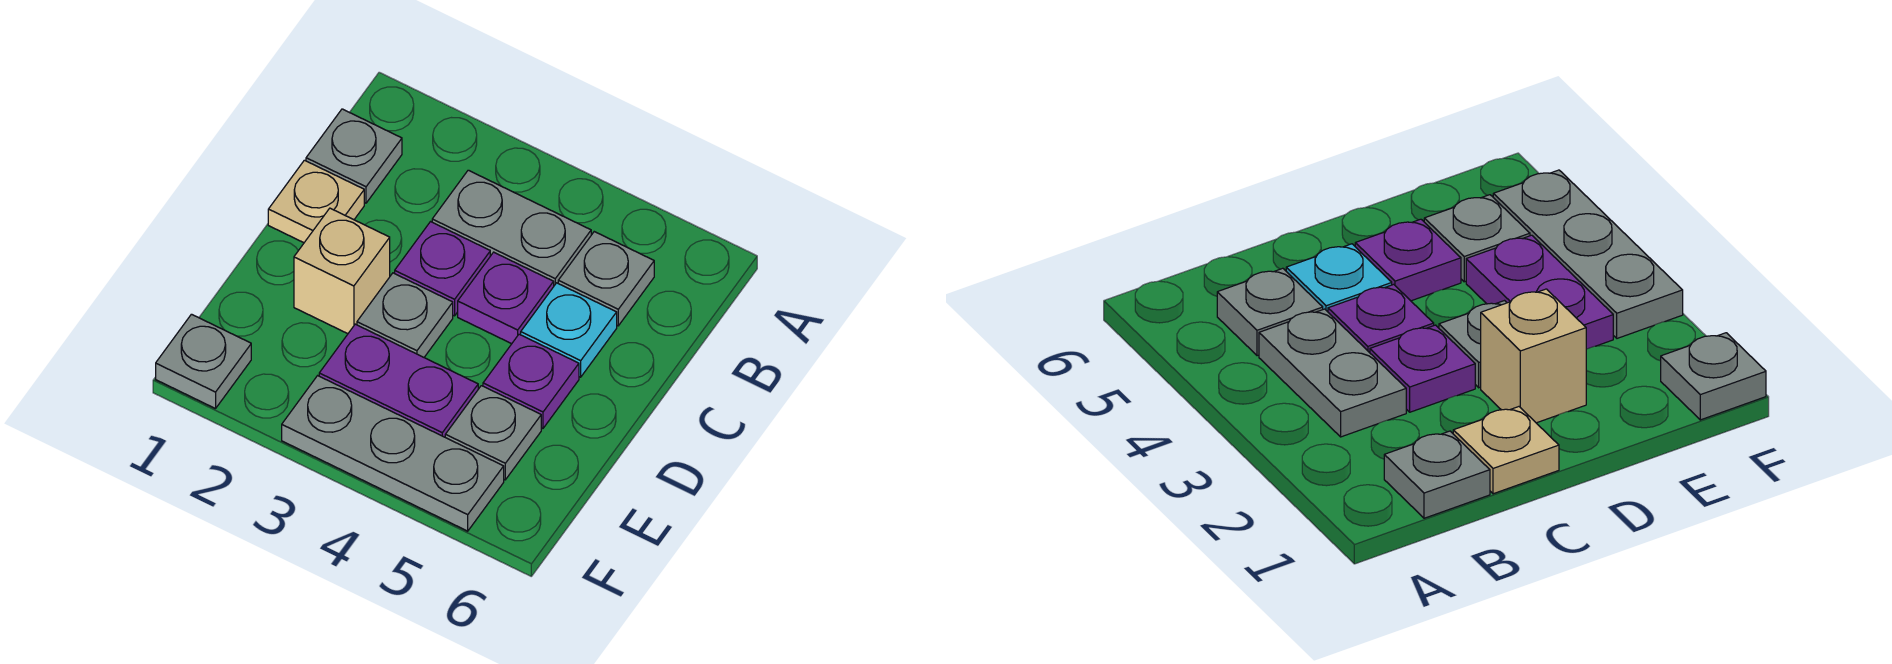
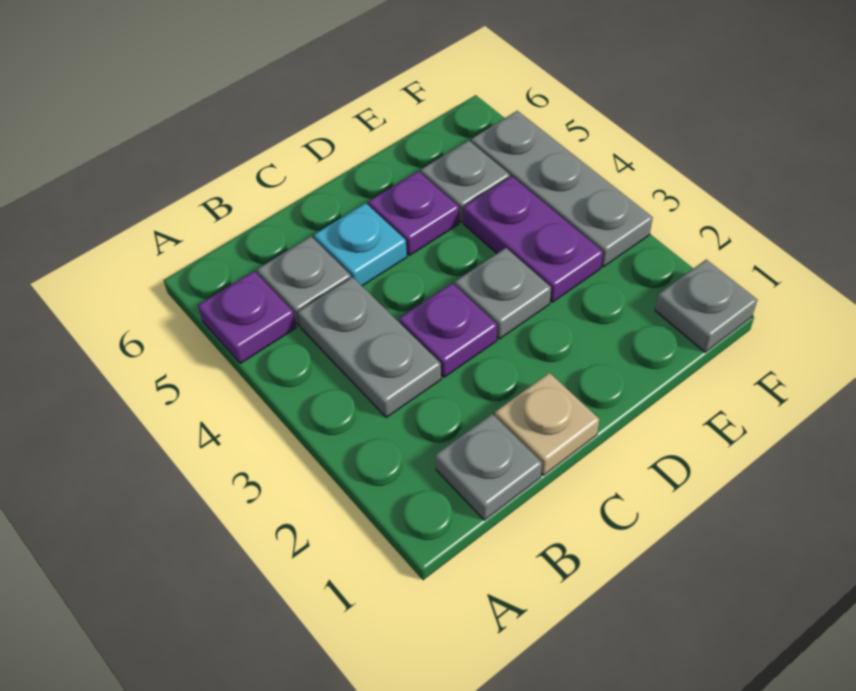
purple plate C4 level 1 -> purple plate A5 level 1
tan brick D2 level 1 -> none

